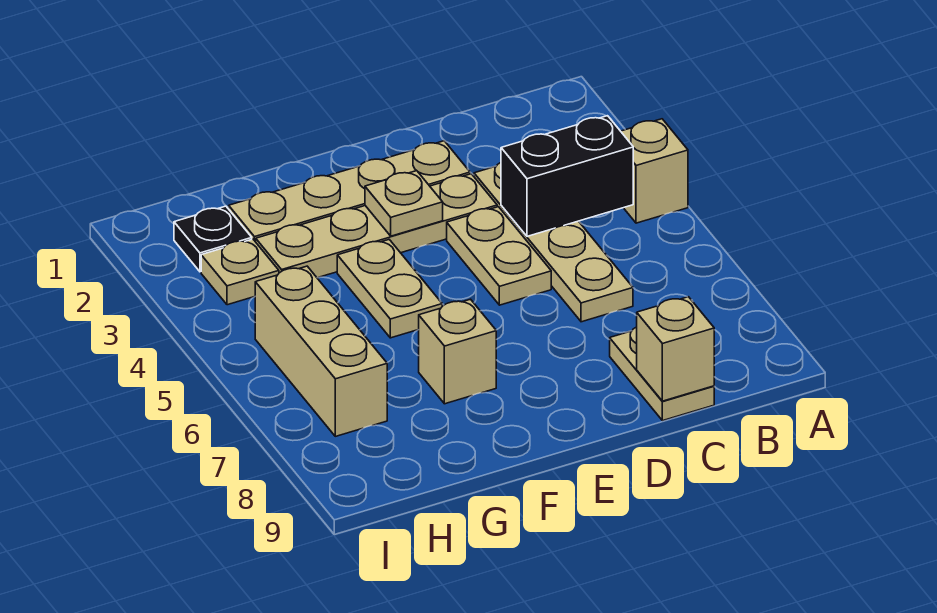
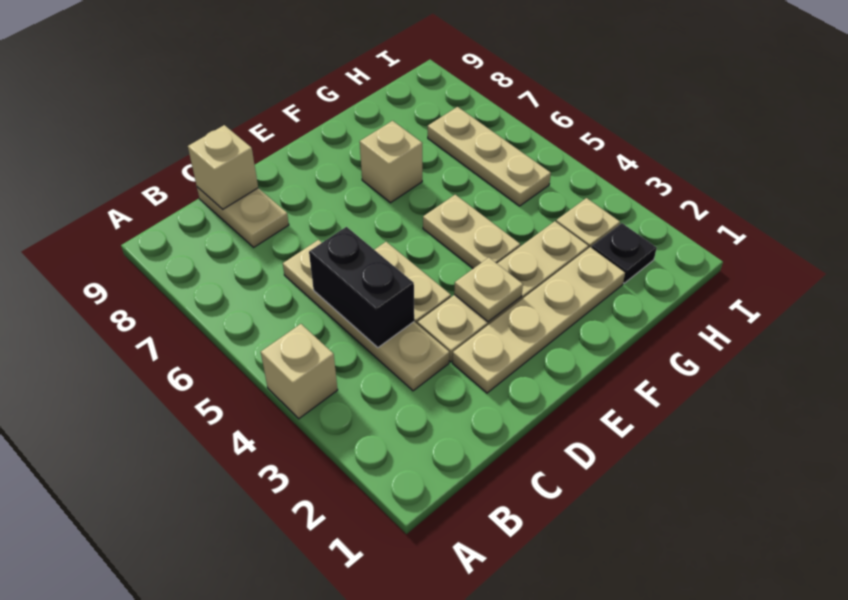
black brick B4:C4 level 2 -> black brick C4:C5 level 2
tan brick H5:H7 level 1 -> tan plate H5:H7 level 1

